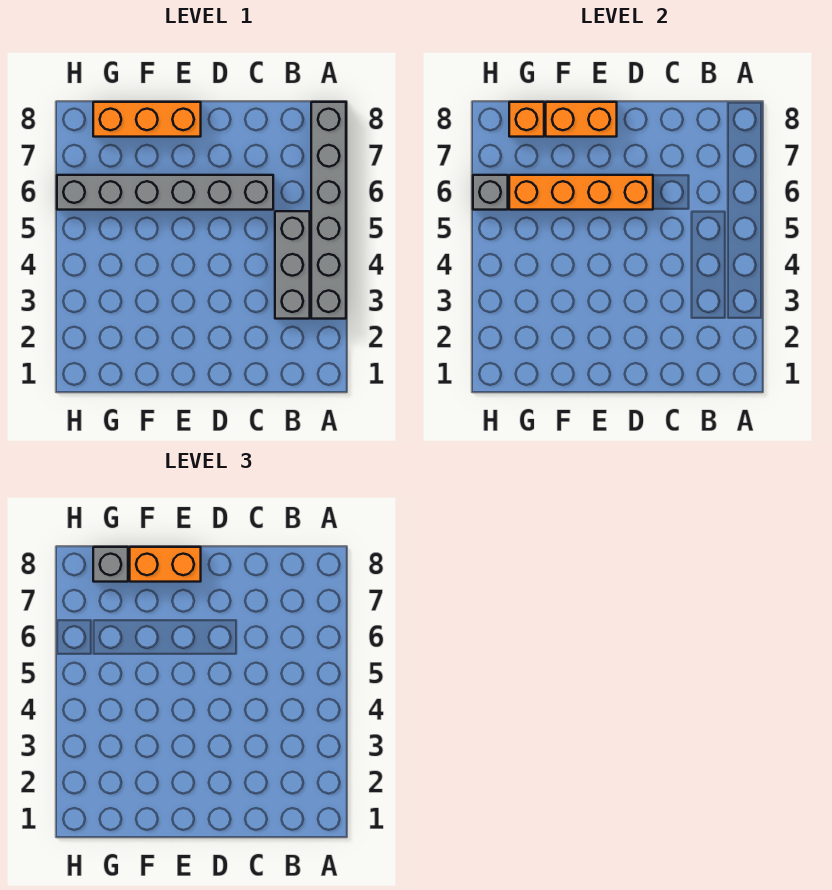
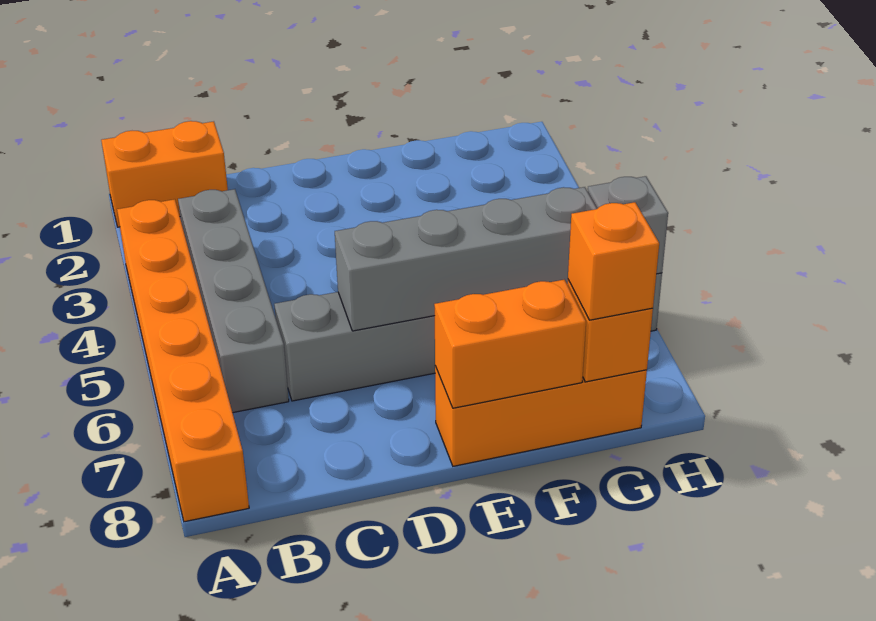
grey brick A3:A8 level 1 -> orange brick A3:A8 level 1
grey brick B3:B5 level 1 -> grey brick B3:B6 level 1
orange brick D6:G6 level 2 -> grey brick D6:G6 level 2
orange brick E8:F8 level 3 -> orange brick A1:B1 level 1
grey brick G8 level 3 -> orange brick G8 level 3

